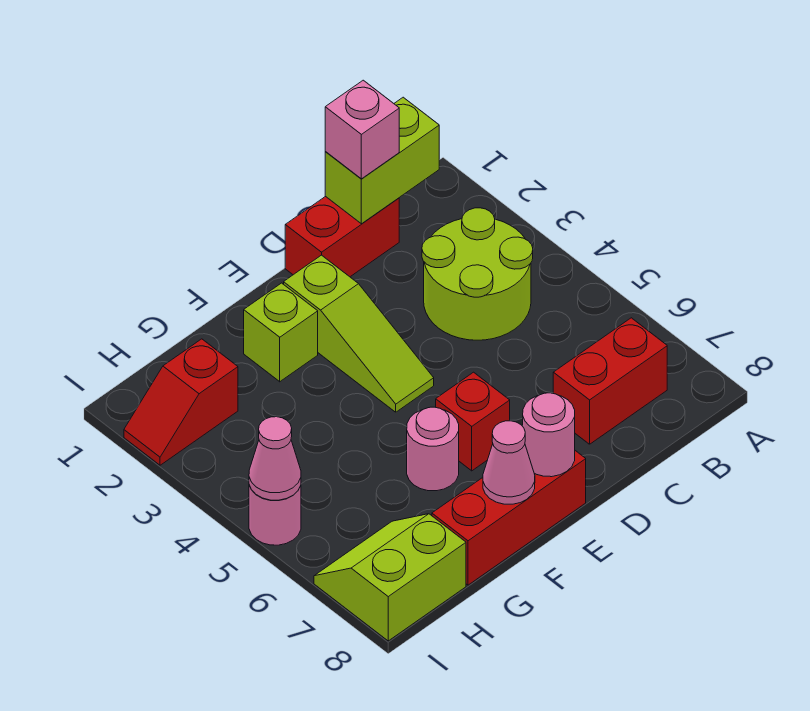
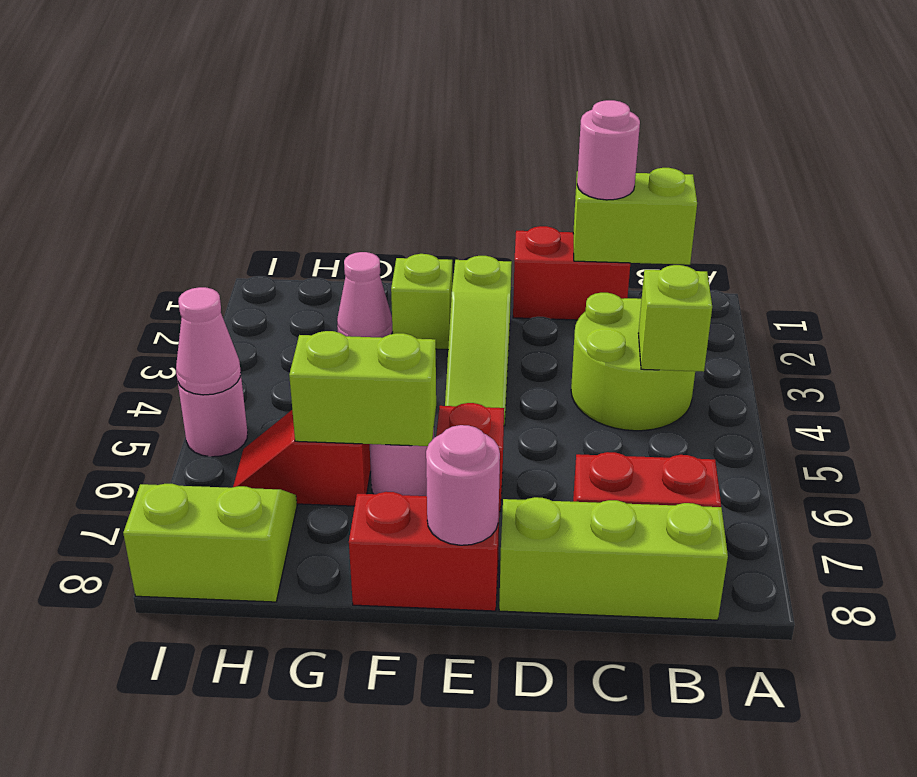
none -> lime brick B4 level 2
none -> lime brick B8:D8 level 1
pink brick C1 level 3 -> pink round brick C1 level 3
red brick E8:G8 level 1 -> red brick E8:F8 level 1
none -> lime brick F6:G6 level 2
pink cone F8 level 2 -> pink cone G2 level 1
red slope H2:I2 level 1 top H -> red slope G6:H6 level 1 top G

